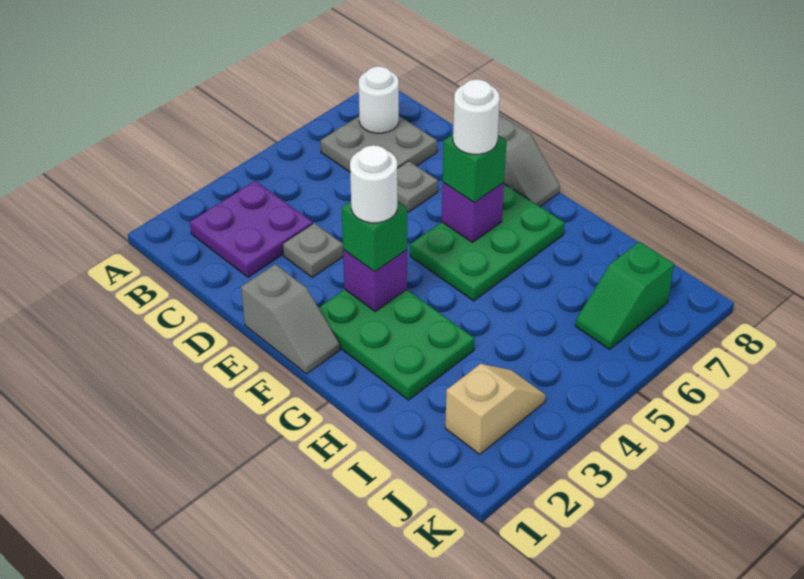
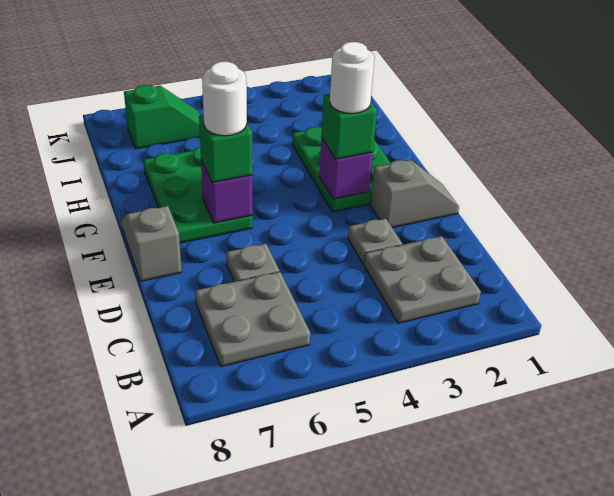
purple plate B2:C3 level 1 -> grey plate B2:C3 level 1
white round brick B7 level 2 -> none
grey slope E1:F1 level 1 top E -> grey slope E1:E2 level 1 top 2
green plate F5:G7 level 1 -> green plate F6:H7 level 1
tan slope J2:J3 level 1 top 2 -> none

